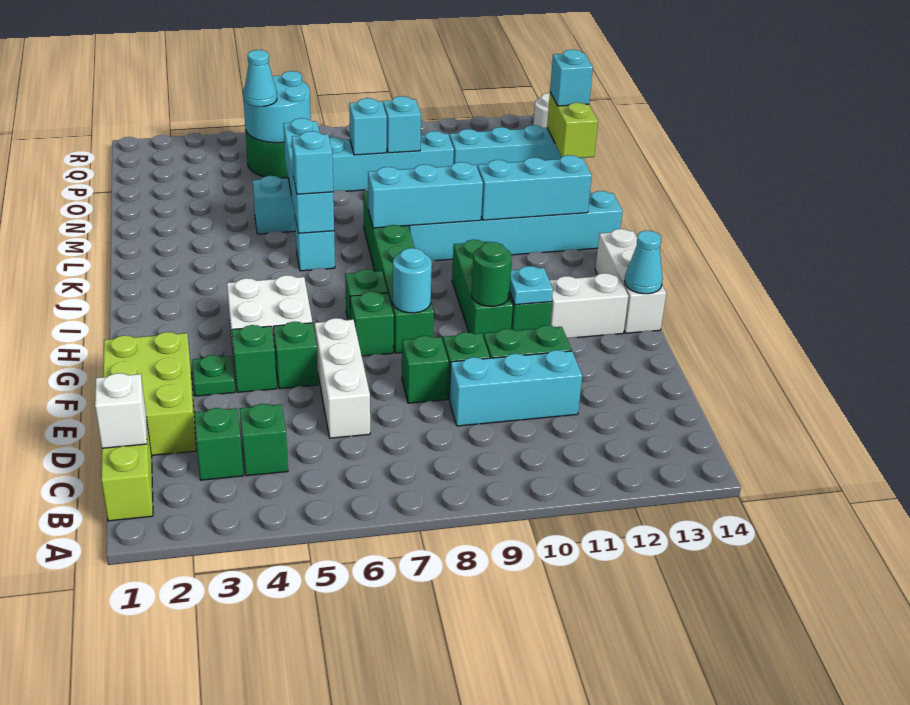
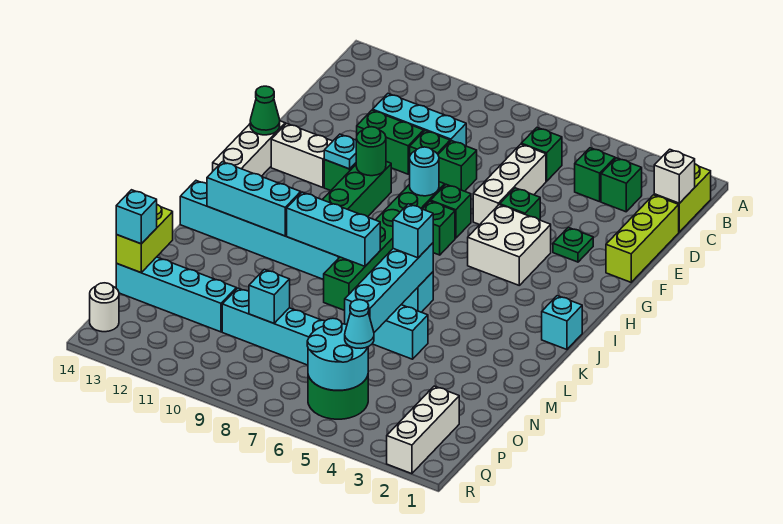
lime brick D1:F2 level 1 -> lime brick D1:F1 level 1
green brick F4 level 1 -> green brick C6 level 1
cyan cone G14 level 2 -> green cone G14 level 2
cyan brick O8 level 2 -> cyan brick J1 level 1
none -> white brick P2:R2 level 1

